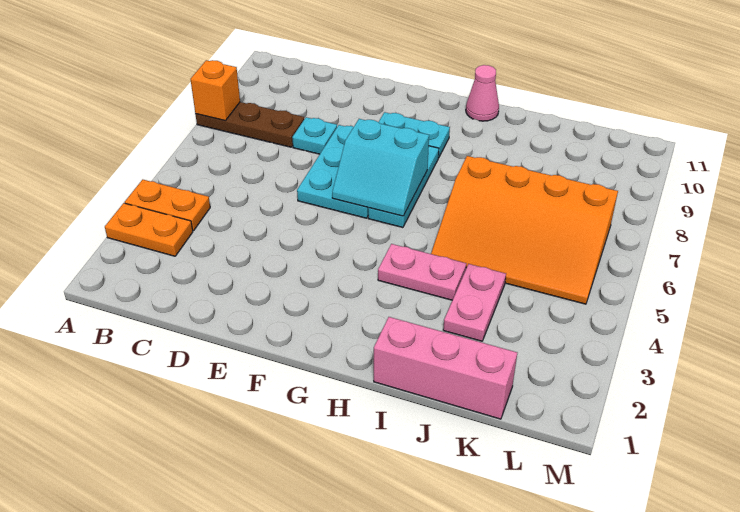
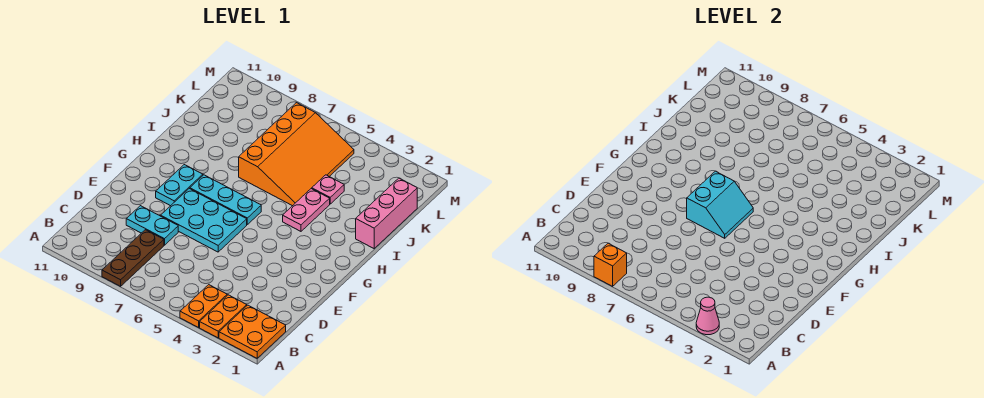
none -> orange plate A1:B2 level 1
cyan plate D8 level 1 -> cyan plate D8:D9 level 1
pink cone H11 level 1 -> pink cone A3 level 2
pink plate J3:J4 level 1 -> pink plate J4 level 1

